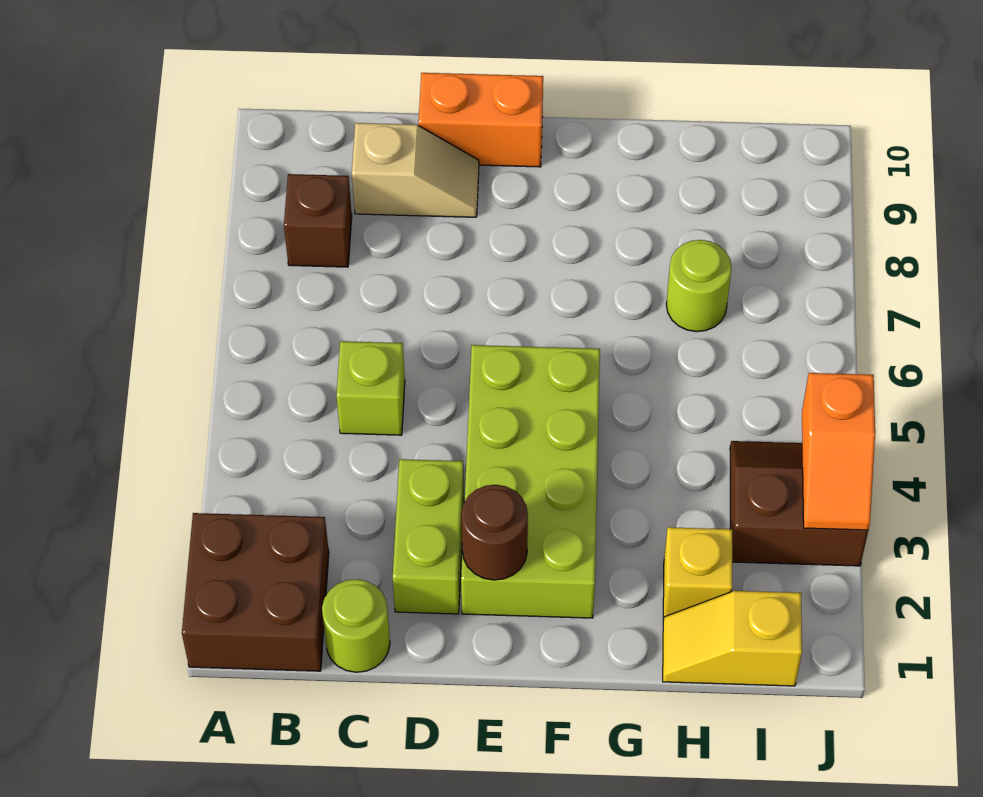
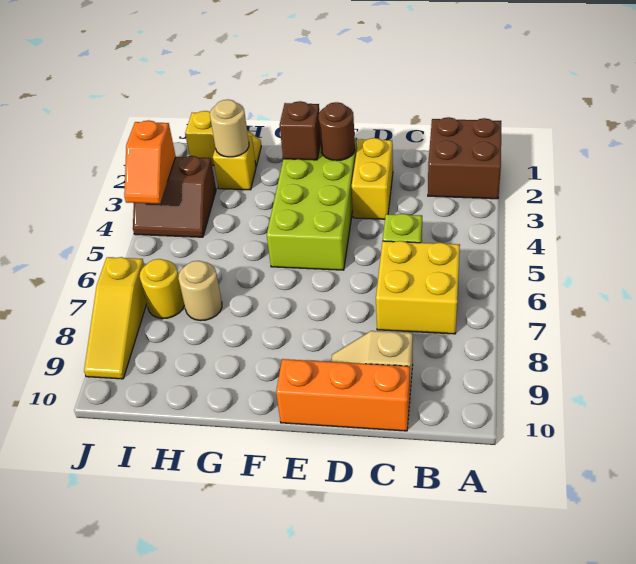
none -> yellow brick B6:C7 level 1
brown brick B8 level 1 -> brown brick F2 level 2
lime round brick C1 level 1 -> none
lime brick D2:D3 level 1 -> yellow brick D2:D3 level 1
orange brick D10:E10 level 1 -> orange brick C10:E10 level 1
none -> tan round brick H2 level 2
lime round brick H7 level 1 -> tan round brick H7 level 1
none -> yellow round brick I7 level 1
orange slope J3:J4 level 2 top 4 -> orange slope J3:J4 level 2 top 3
none -> yellow slope J7:J9 level 1 top 7

